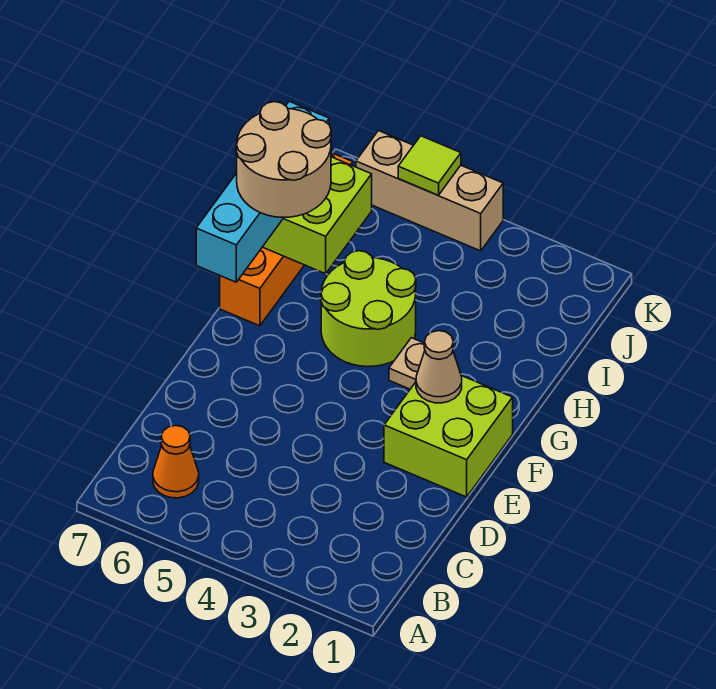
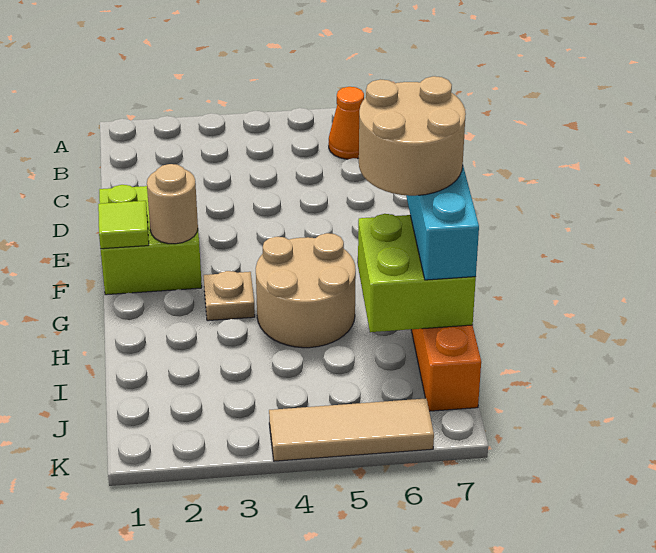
tan cone F2 level 2 -> tan round brick F2 level 2
lime round brick G4:H5 level 1 -> tan round brick G4:H5 level 1
tan brick K4:K6 level 1 -> tan tile K4:K6 level 1
lime tile K5 level 2 -> lime tile F1 level 2

